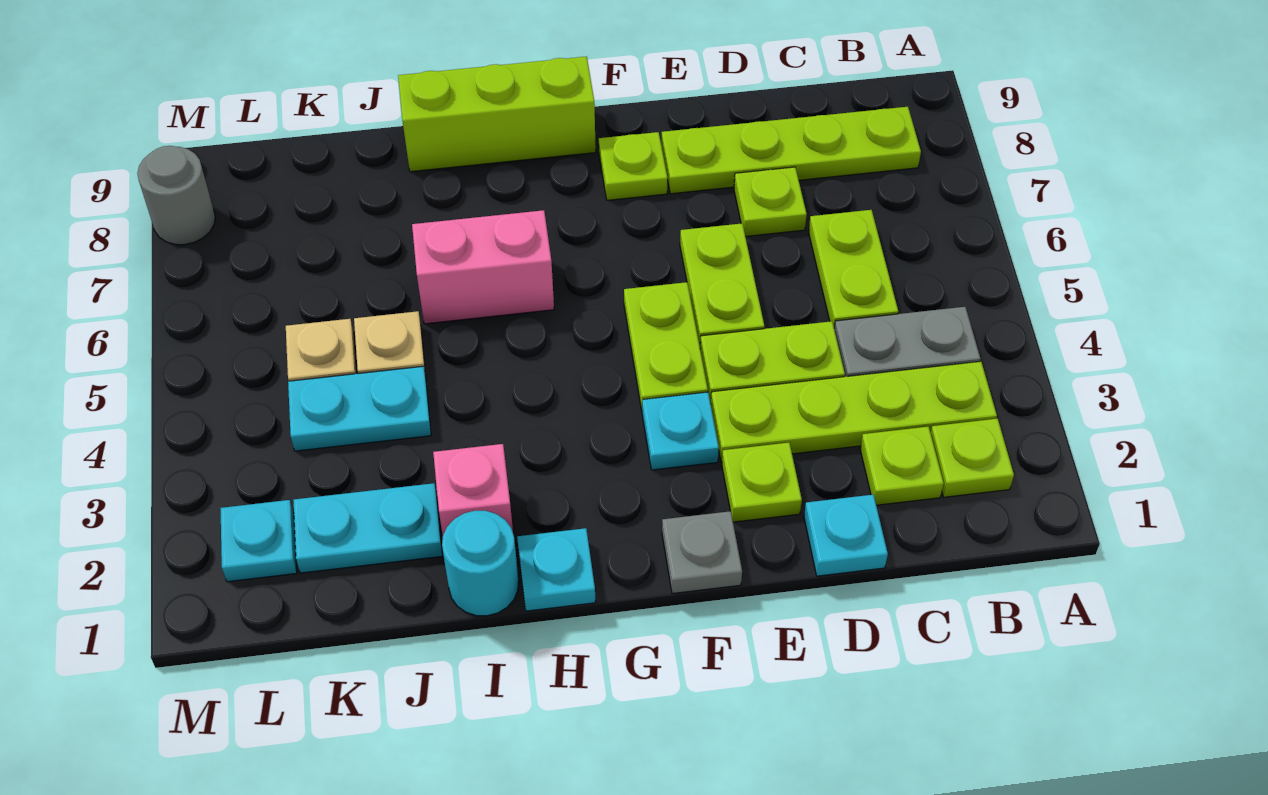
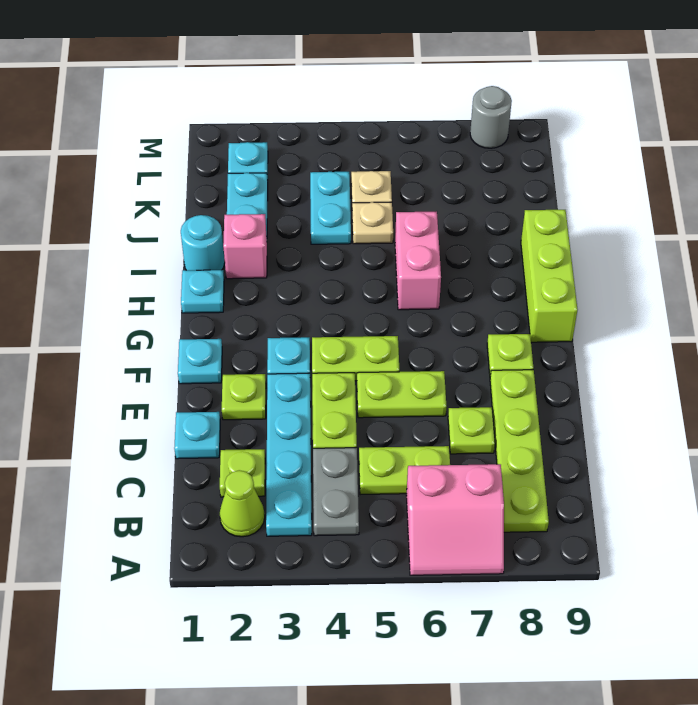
none -> pink slope A6:B7 level 1 top B
lime plate B2 level 1 -> lime cone B2 level 1
lime plate B3:E3 level 1 -> cyan plate B3:E3 level 1
grey plate F1 level 1 -> cyan plate F1 level 1

